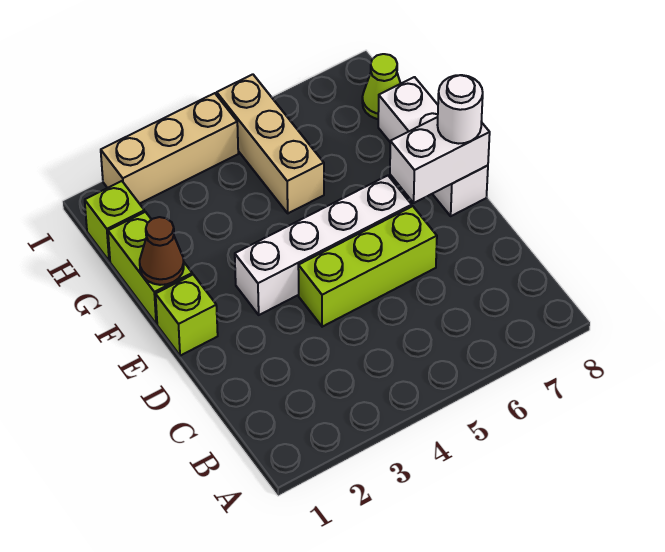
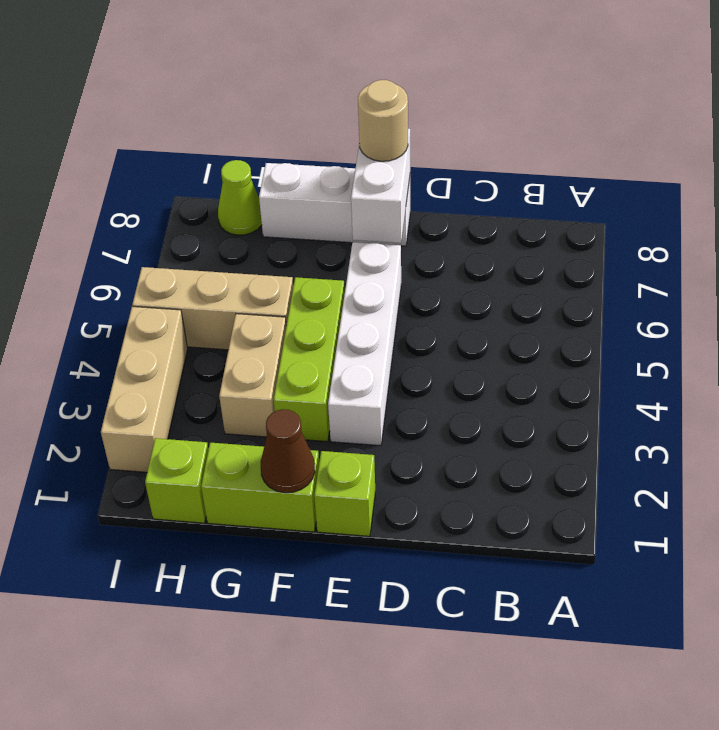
lime brick D4:D6 level 1 -> lime brick F3:F5 level 1
white round brick E8 level 3 -> tan round brick E8 level 3
none -> tan brick G3:G4 level 1

